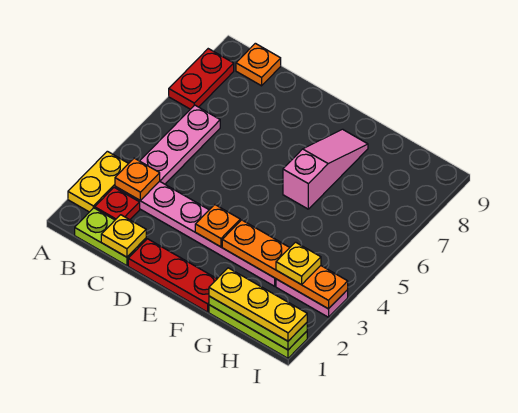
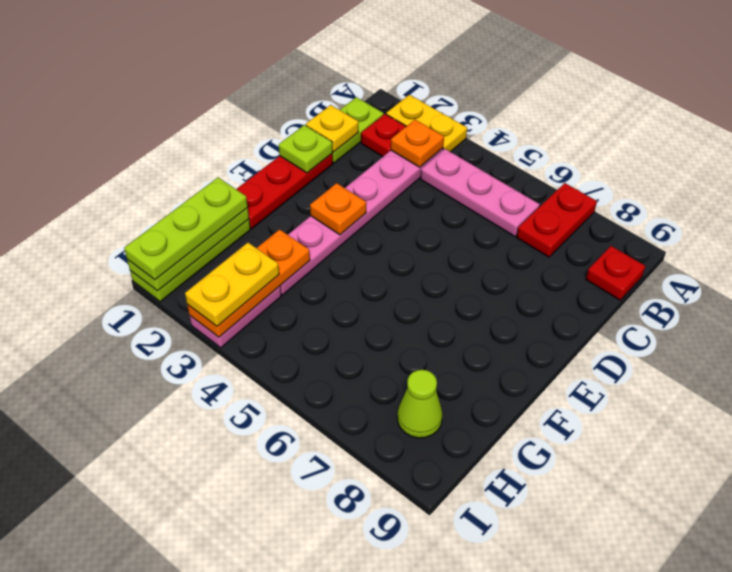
red plate A7:A8 level 1 -> red plate A7:B7 level 1
orange plate B9 level 1 -> red plate B9 level 1
none -> lime plate D1 level 2
orange plate F3:I3 level 2 -> orange plate G3:I3 level 2
pink slope F6:F8 level 1 top 6 -> none
yellow plate G1:I1 level 3 -> lime plate G1:I1 level 3
yellow plate H3 level 3 -> yellow plate H3:I3 level 3
none -> lime cone H8 level 1

